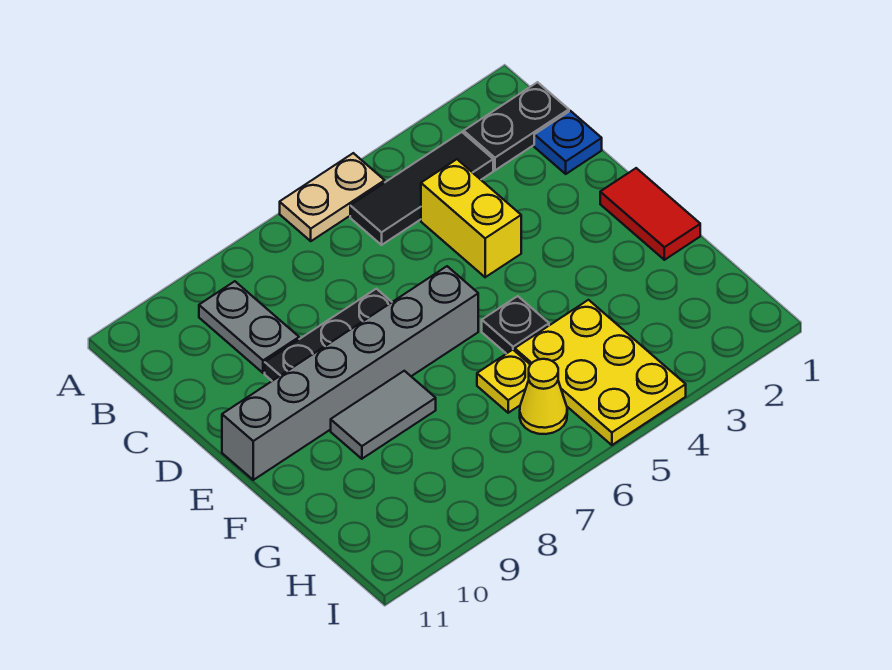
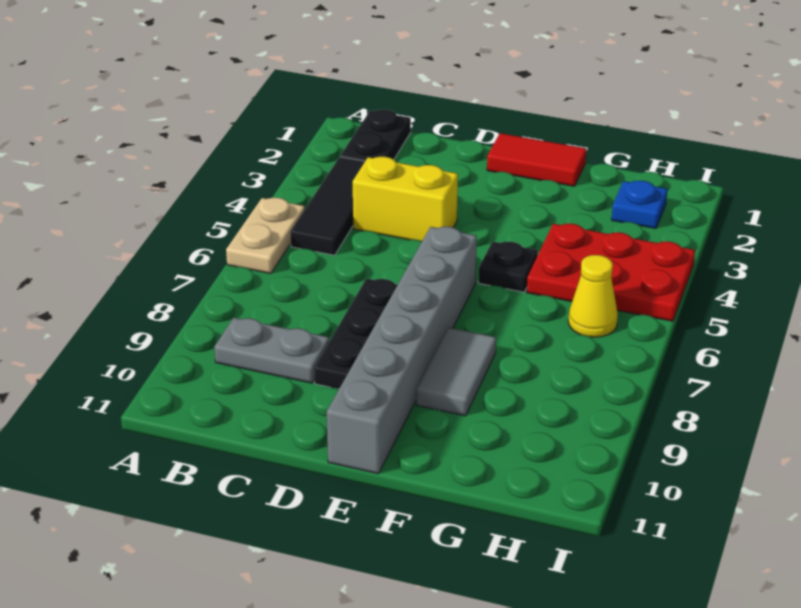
blue plate C1 level 1 -> blue plate H2 level 1
yellow plate G4:I5 level 1 -> red plate G4:I5 level 1
yellow plate G6 level 1 -> none

